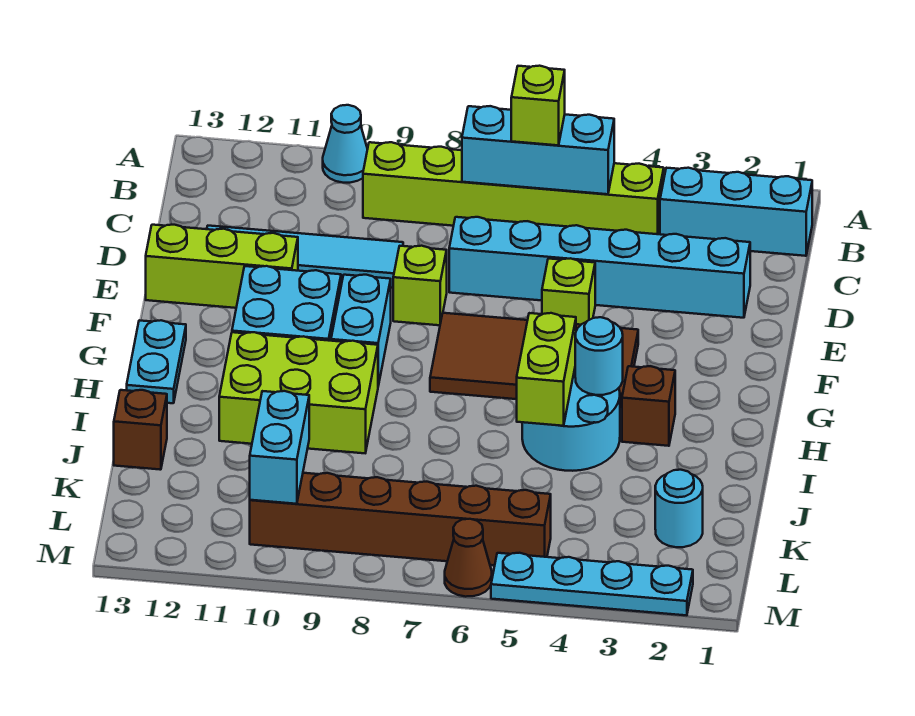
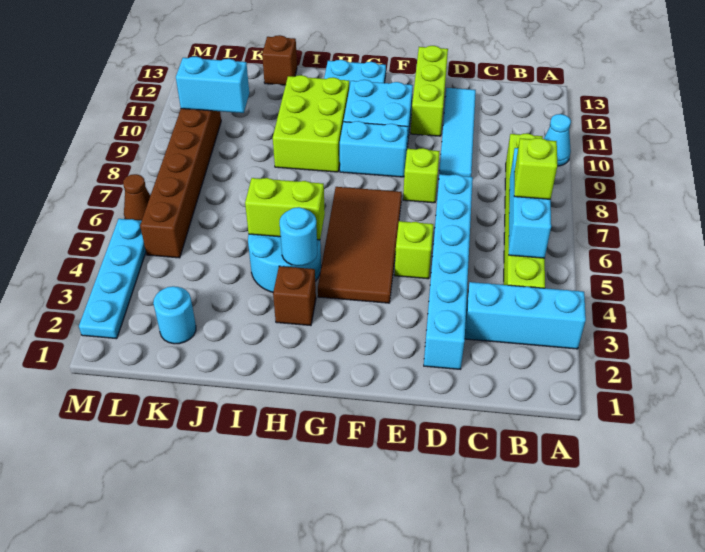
cyan brick B1:B3 level 1 -> cyan brick A3:C3 level 1

